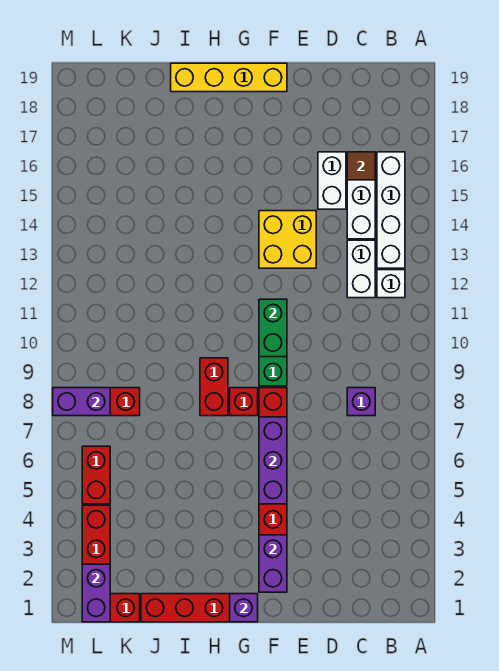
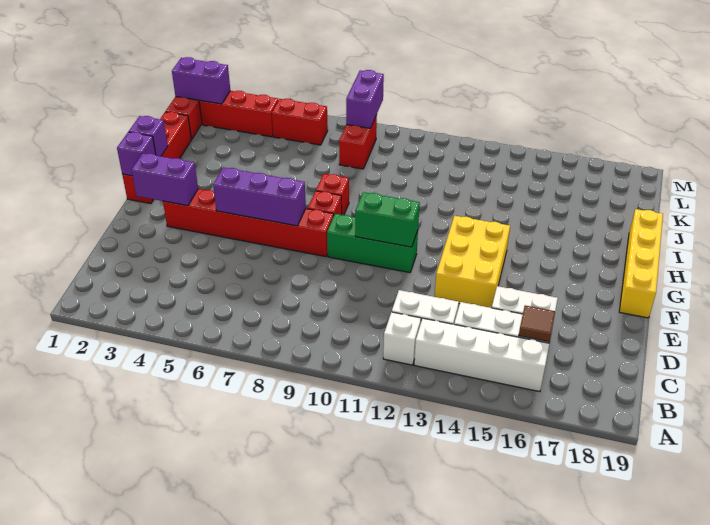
purple brick C8 level 1 -> purple brick H1 level 2
yellow brick E13:F14 level 1 -> yellow brick E13:G14 level 1
red brick H8:H9 level 1 -> red brick H8 level 1

